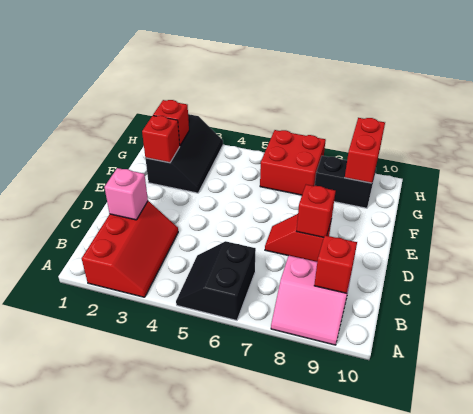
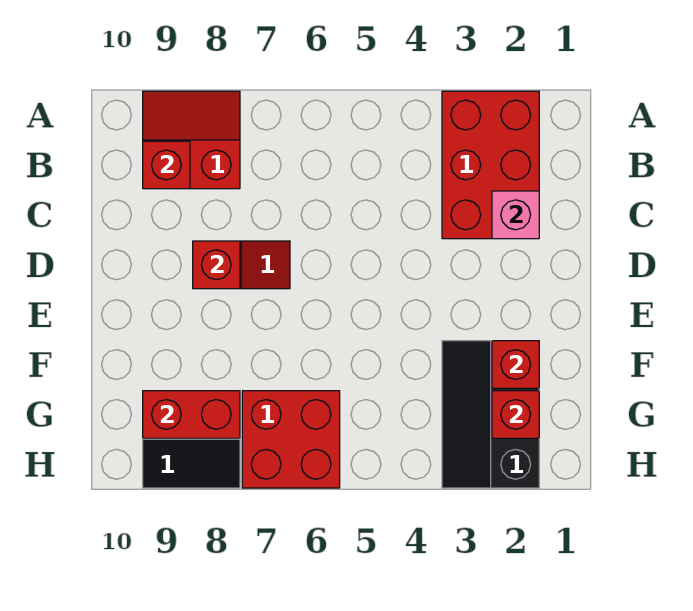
red slope A2:C3 level 1 top 2 -> red brick A2:C3 level 1
black slope A5:B6 level 1 top 6 -> none
pink slope A8:B9 level 1 top B -> red slope A8:B9 level 1 top B
red brick G9:H9 level 2 -> red brick G8:G9 level 2

